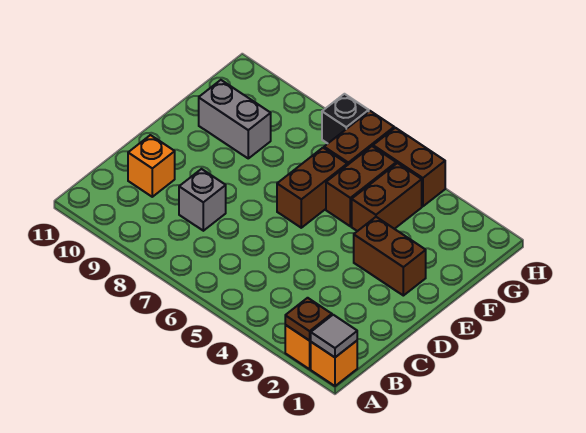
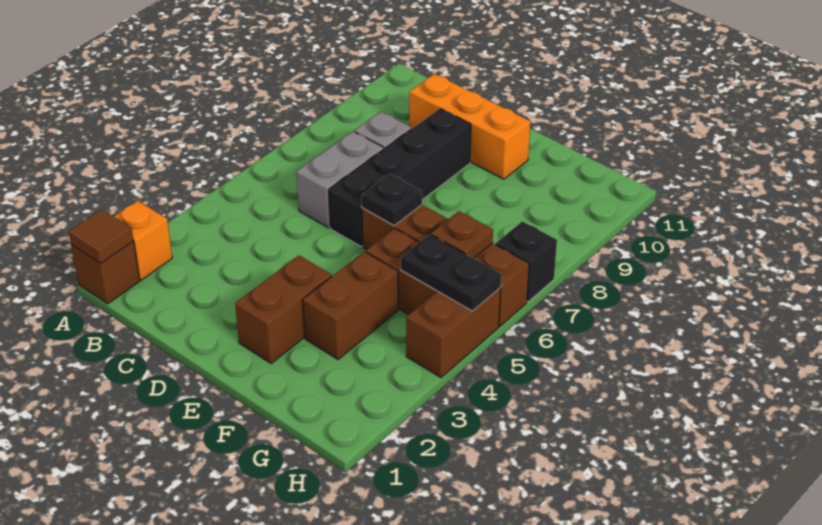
orange brick A1 level 1 -> brown brick A1 level 1
grey tile A1 level 2 -> brown tile A1 level 2
brown plate A2 level 2 -> brown plate G6 level 2
orange brick C10 level 1 -> orange brick C10:E10 level 1
none -> black brick D6:D9 level 1
none -> black plate E6 level 2
brown brick F4:G4 level 1 -> brown brick F3:F4 level 1
grey brick F9:F10 level 1 -> grey brick C6:C7 level 1
none -> black plate G5:H5 level 2

